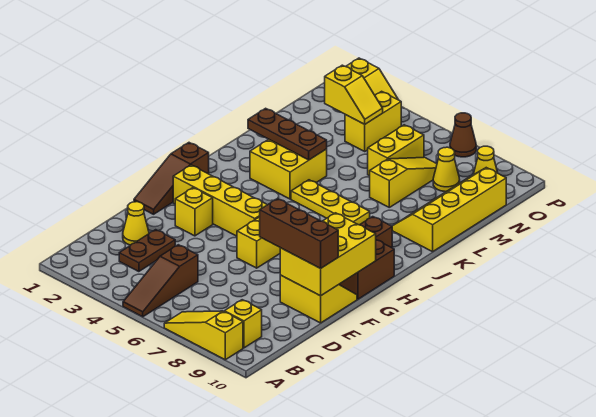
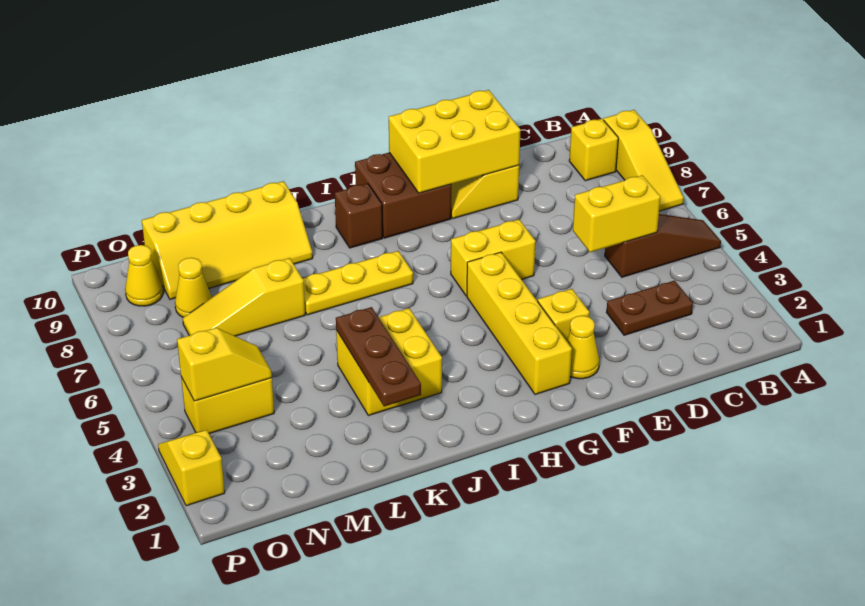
yellow cone D2 level 1 -> yellow cone F2 level 1
brown brick E8:E10 level 3 -> none
brown slope F1:H1 level 1 top H -> none
yellow plate J5:J7 level 1 -> yellow plate I7:K7 level 1
yellow brick M6:N6 level 1 -> yellow brick C5:D5 level 2
yellow slope N3:N4 level 2 top 3 -> yellow slope N4:O4 level 2 top O
brown cone P7 level 1 -> none

